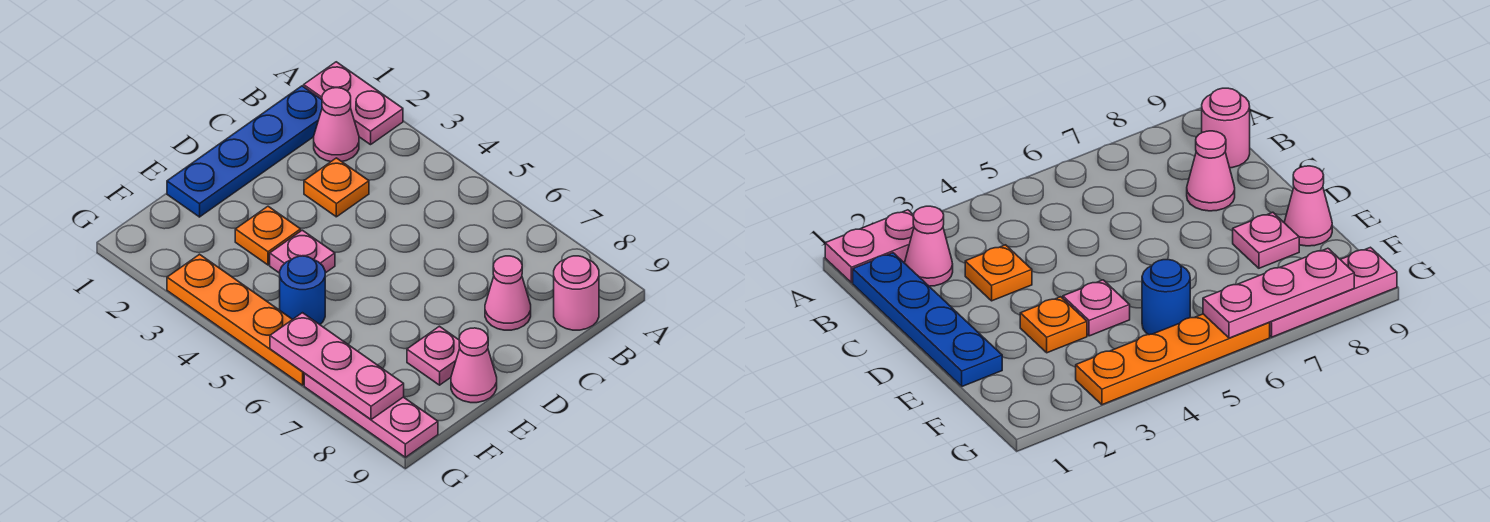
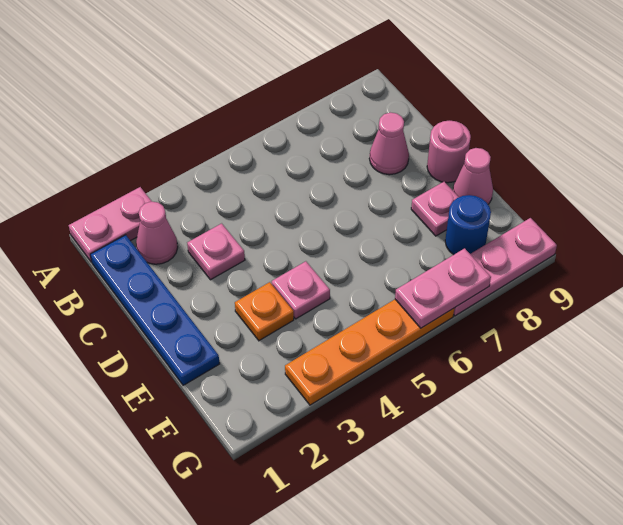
pink round brick B9 level 1 -> pink round brick D9 level 1
orange plate C3 level 1 -> pink plate C3 level 1
blue round brick F5 level 1 -> blue round brick F8 level 1
pink plate G6:G8 level 2 -> pink plate G6:G7 level 2

